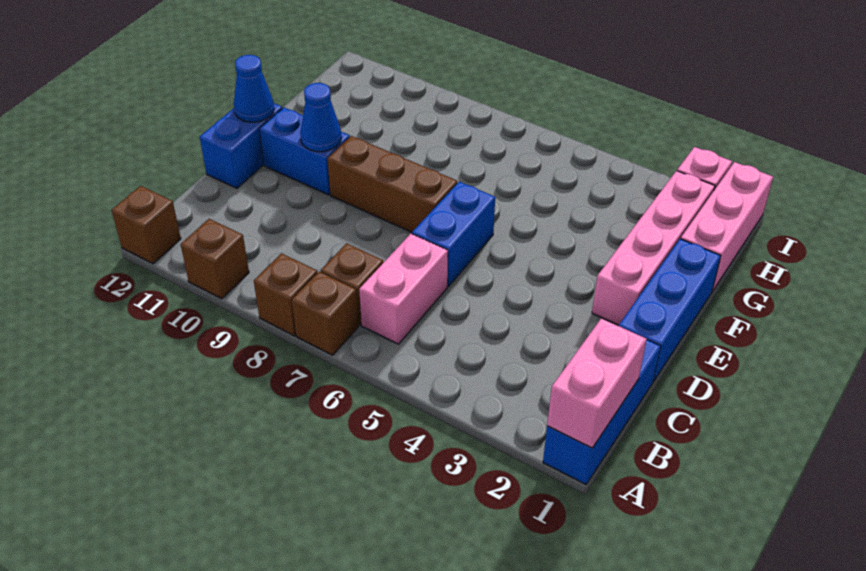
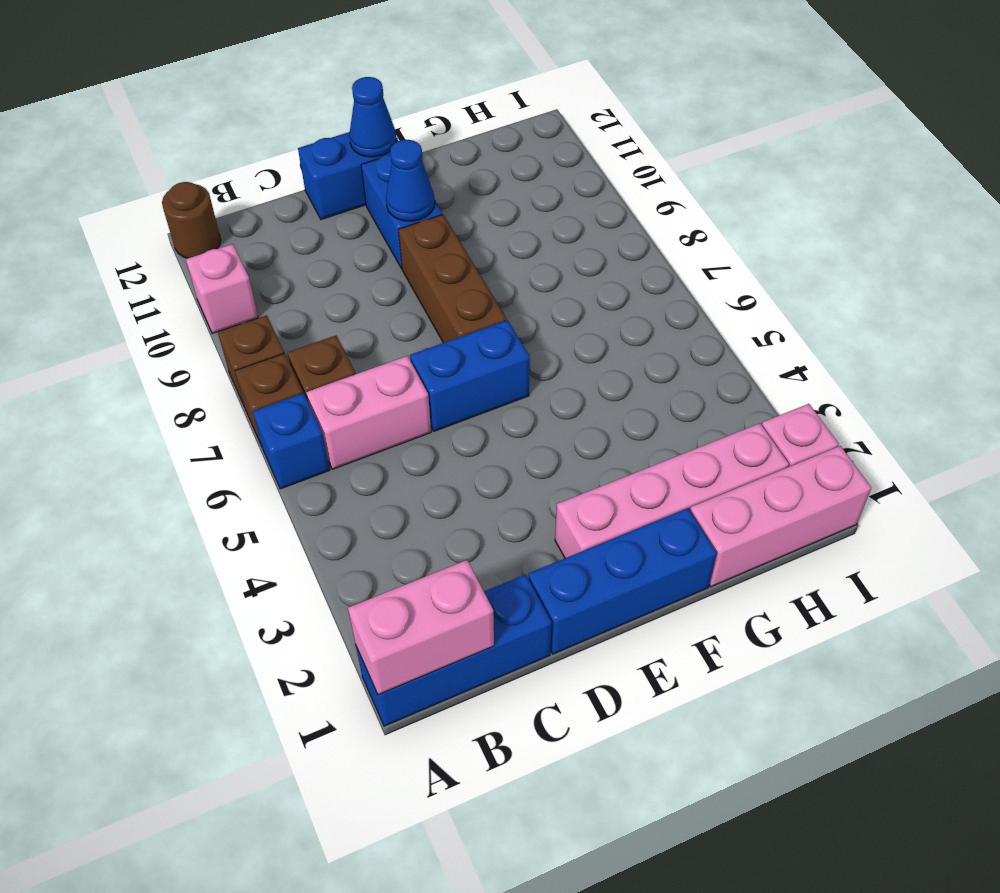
none -> blue brick A6 level 1
brown brick A10 level 1 -> pink brick A10 level 1
brown brick A12 level 1 -> brown round brick A12 level 1

